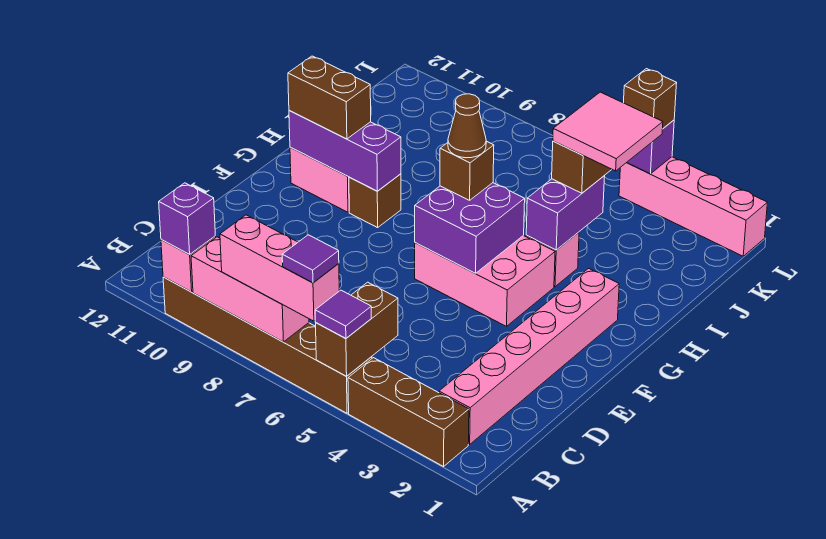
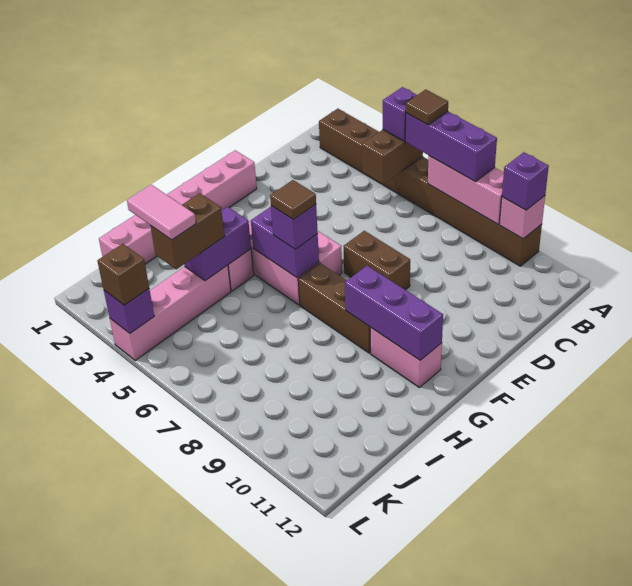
purple tile A5 level 3 -> purple brick A5 level 3
pink brick A6:A8 level 3 -> purple brick A6:A8 level 3
purple tile A6 level 4 -> brown tile A6 level 4
pink brick B2:G2 level 1 -> pink brick E1:J1 level 1
purple brick F5:G6 level 2 -> purple brick G5:G6 level 2
brown brick G6 level 3 -> purple brick G6 level 3
brown cone G6 level 4 -> brown tile G6 level 4
brown brick G9 level 1 -> brown brick G7:G9 level 1
brown brick G10:G11 level 3 -> brown brick E7:E8 level 1
pink tile I3:J4 level 4 -> pink tile J3:J4 level 4
pink brick L1:L4 level 1 -> pink brick I4:L4 level 1

